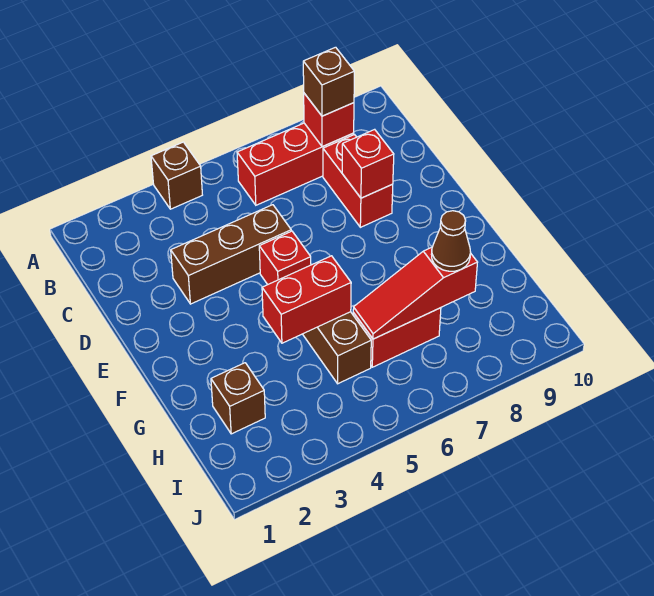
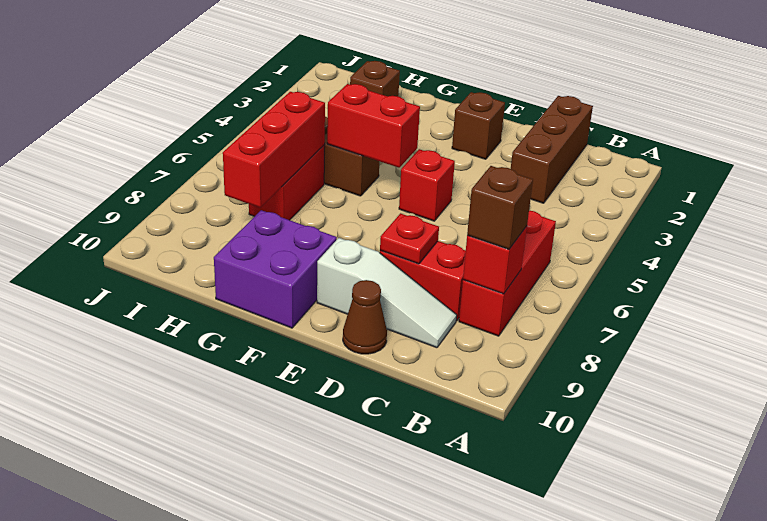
brown brick A4 level 1 -> brown brick E2 level 1
none -> white slope C9:E9 level 1 top E
brown brick D3:D5 level 1 -> brown brick C1:C3 level 1
red brick D8 level 2 -> red plate D8 level 2
none -> purple brick F9:G10 level 1
red brick G4:G5 level 2 -> red brick F5:G5 level 2
red slope H6:H8 level 2 top 8 -> red brick H6:H8 level 2
brown cone H8 level 3 -> brown cone D10 level 1

